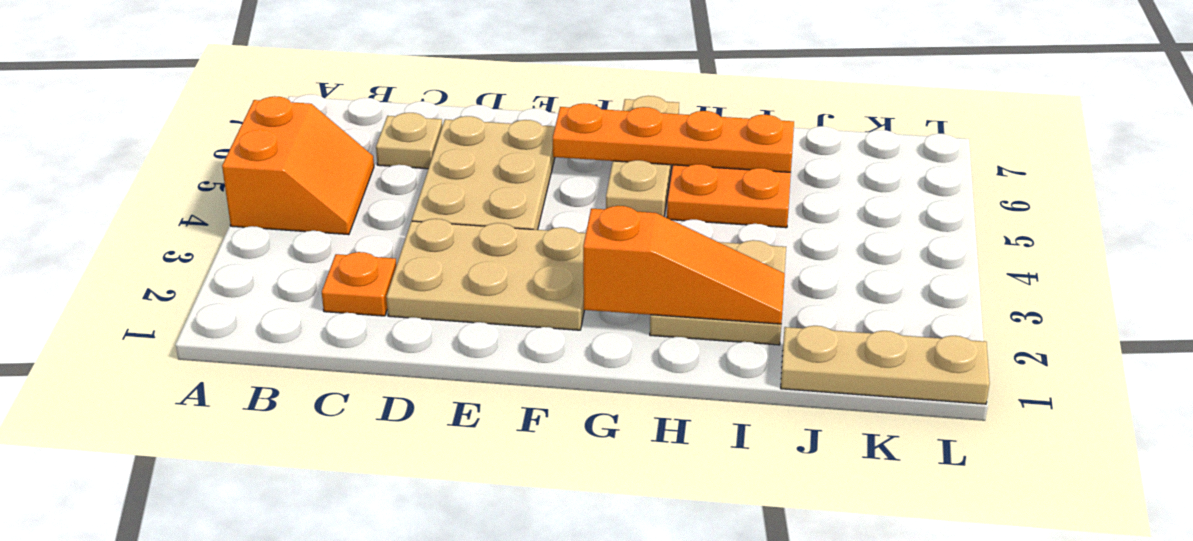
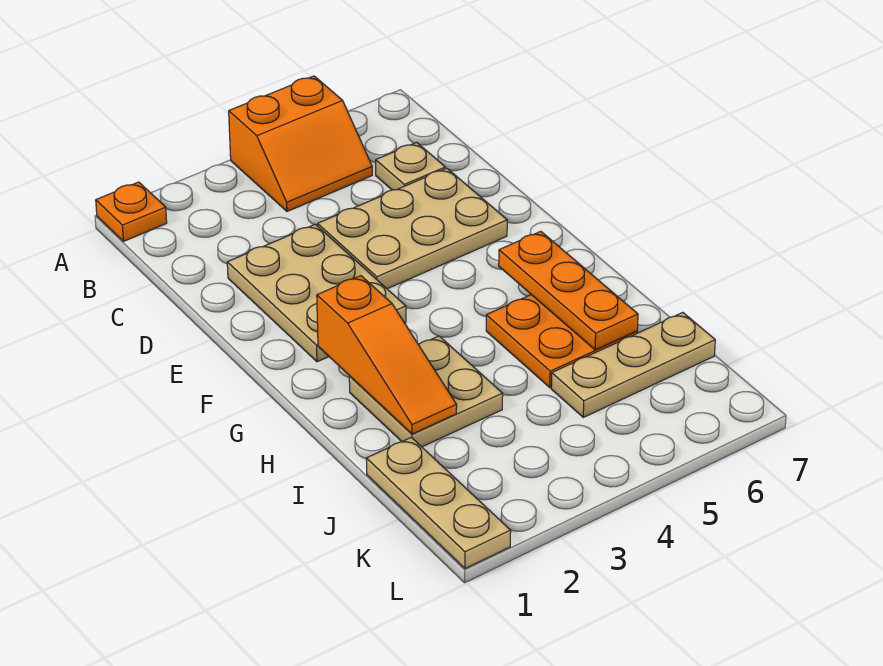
orange plate C2 level 1 -> orange plate A1 level 1
orange plate F6:I6 level 2 -> orange plate G6:I6 level 2
tan plate G5:G7 level 1 -> tan plate J5:J7 level 1

